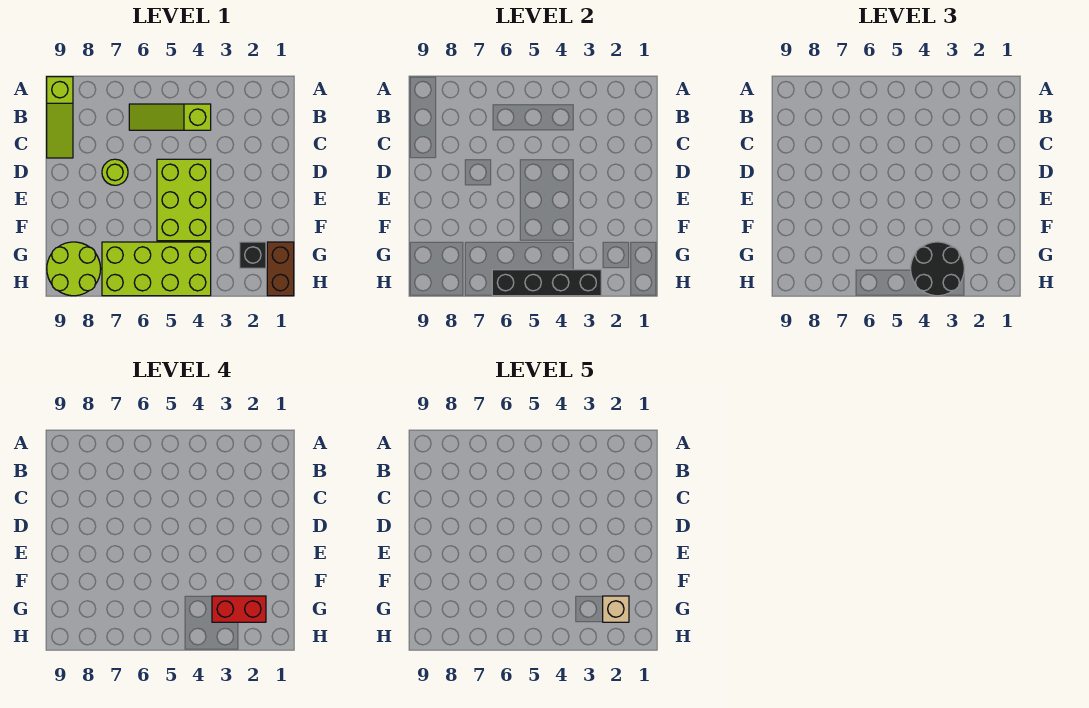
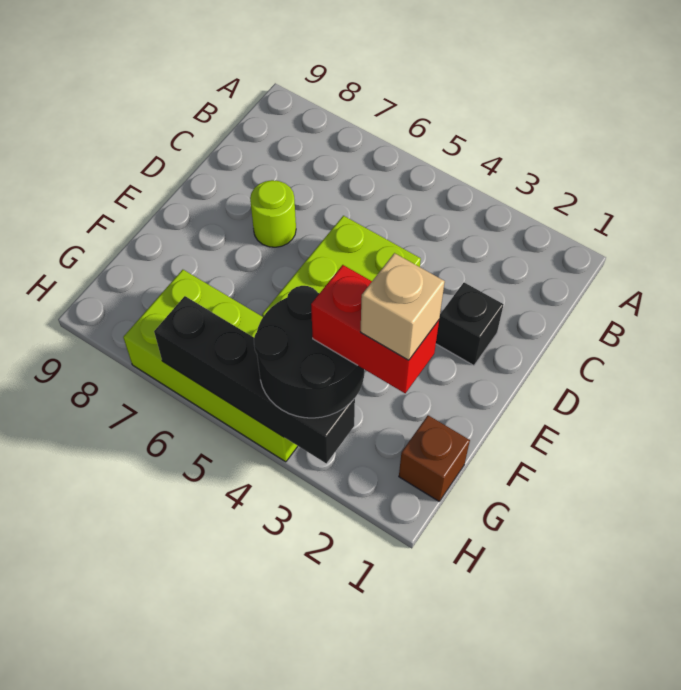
lime slope A9:C9 level 1 top A -> none
lime slope B4:B6 level 1 top 4 -> none
brown brick G1:H1 level 1 -> brown brick G1 level 1
black brick G2 level 1 -> black brick D2 level 1
lime round brick G8:H9 level 1 -> none

